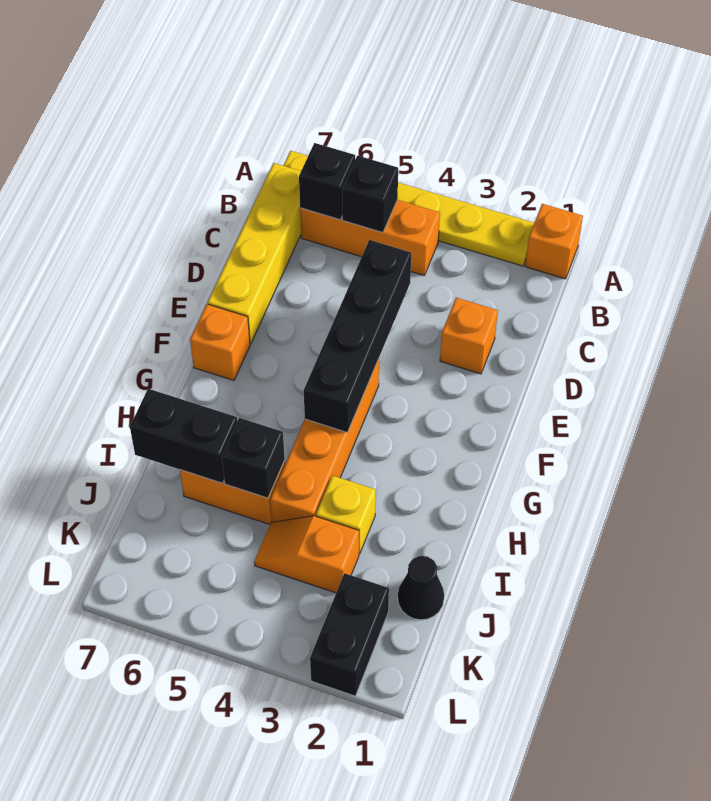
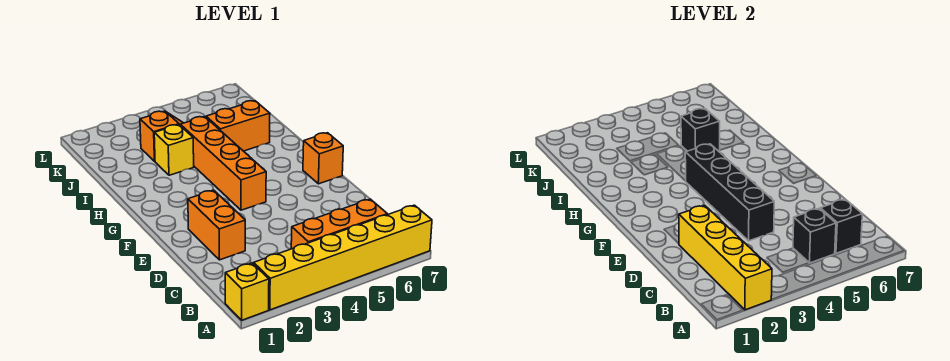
orange brick A1 level 1 -> yellow brick A1 level 1
yellow plate A2:A7 level 1 -> yellow brick A2:A7 level 1
yellow brick B7:E7 level 1 -> yellow brick A2:D2 level 2
orange brick D2 level 1 -> orange brick D2:E2 level 1
black brick I6:I7 level 2 -> none
black cone J1 level 1 -> none
black brick K2:L2 level 1 -> none

